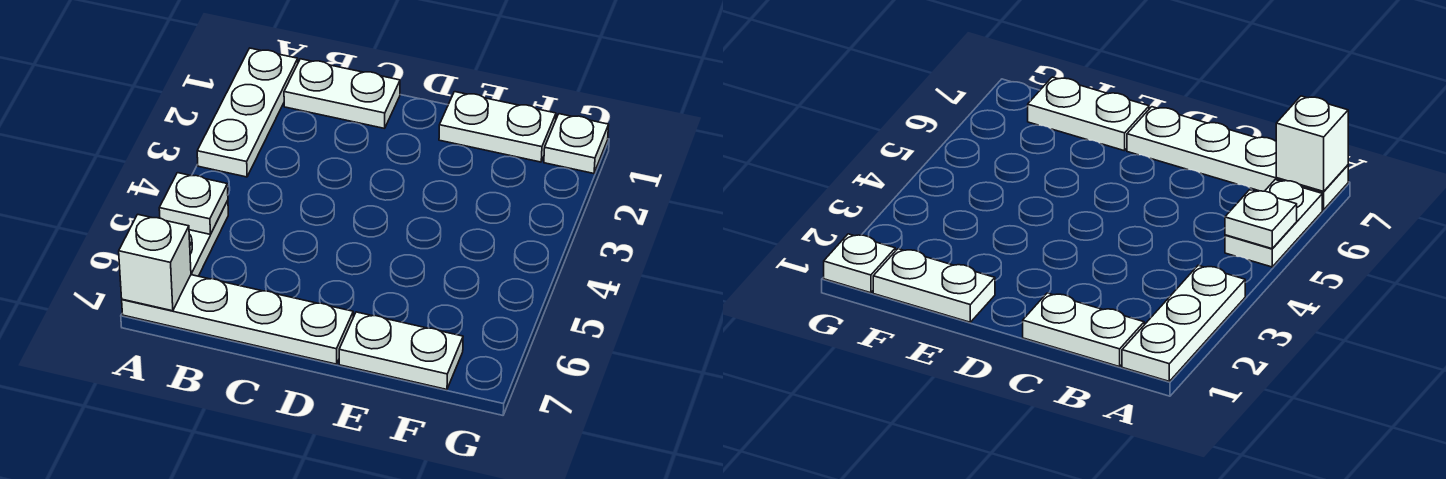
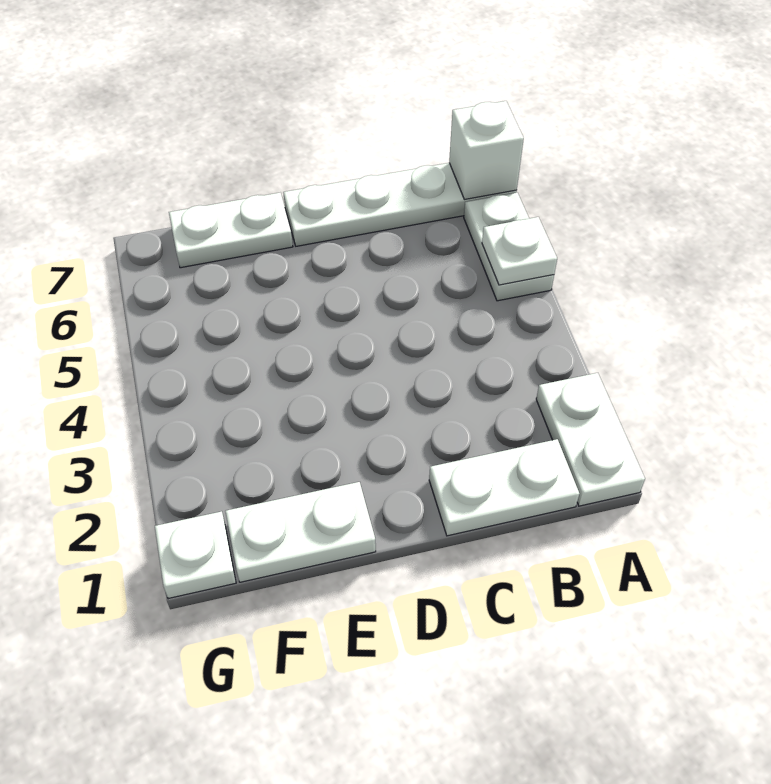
white plate A1:A3 level 1 -> white plate A1:A2 level 1

